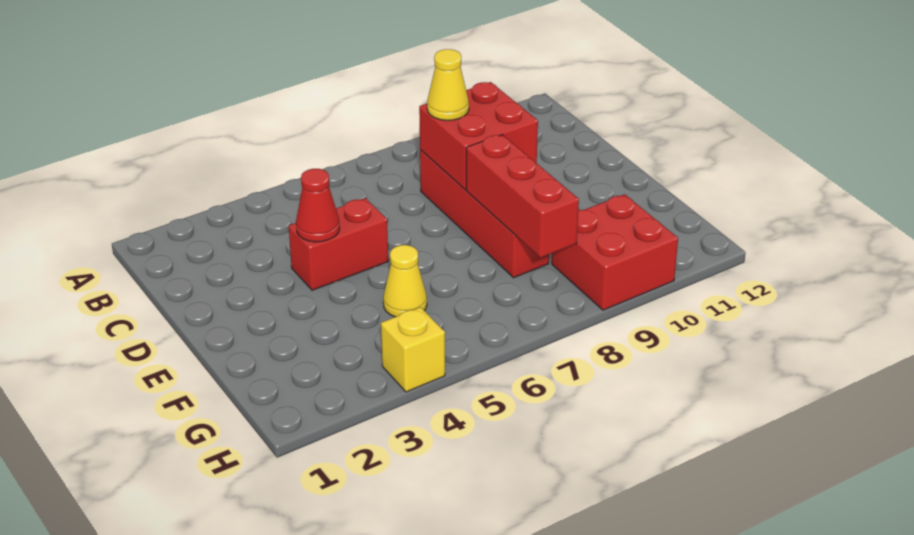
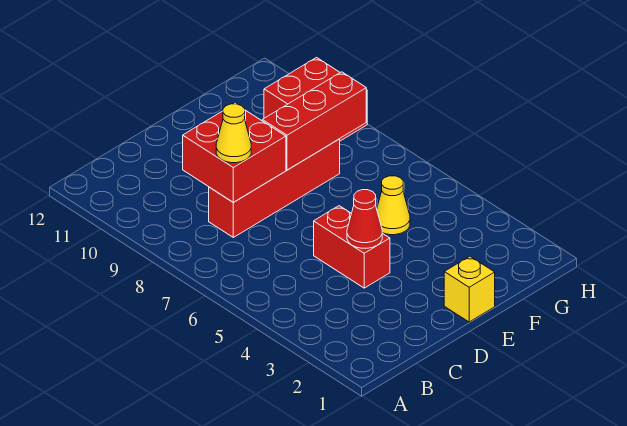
yellow brick H4 level 1 -> yellow brick E1 level 1

